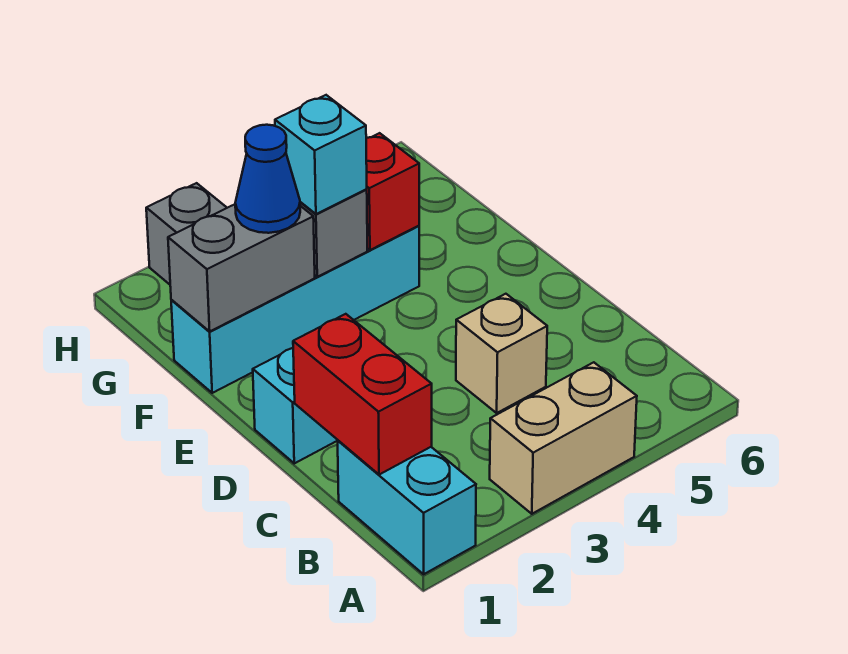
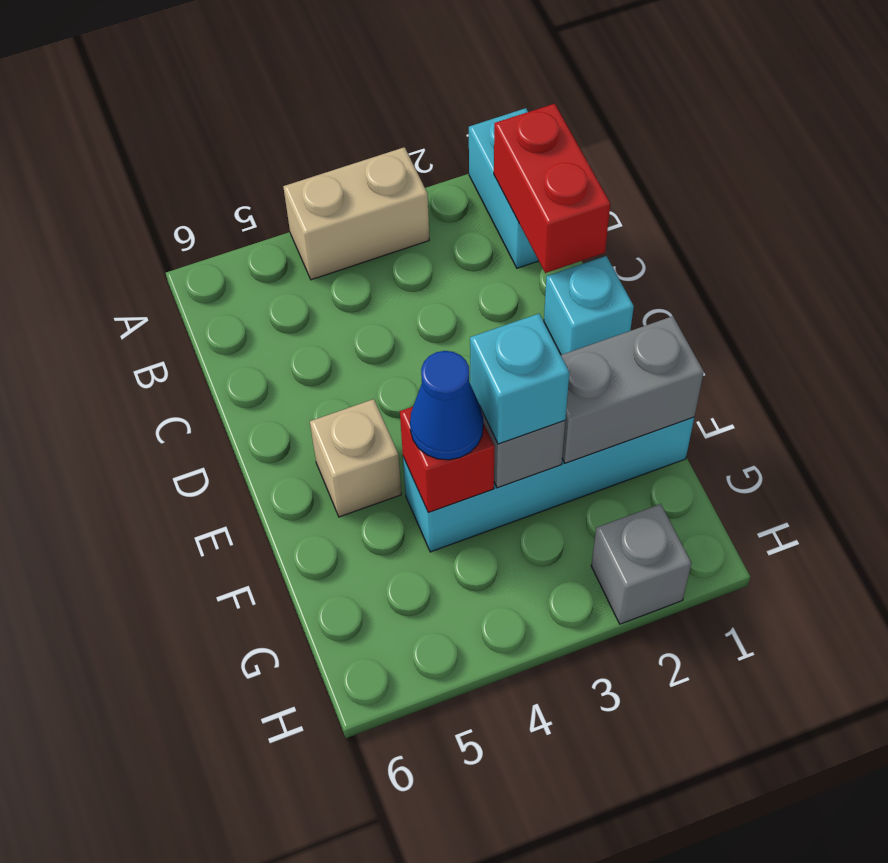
tan brick C4 level 1 -> tan brick E5 level 1
blue cone F2 level 3 -> blue cone F4 level 3

